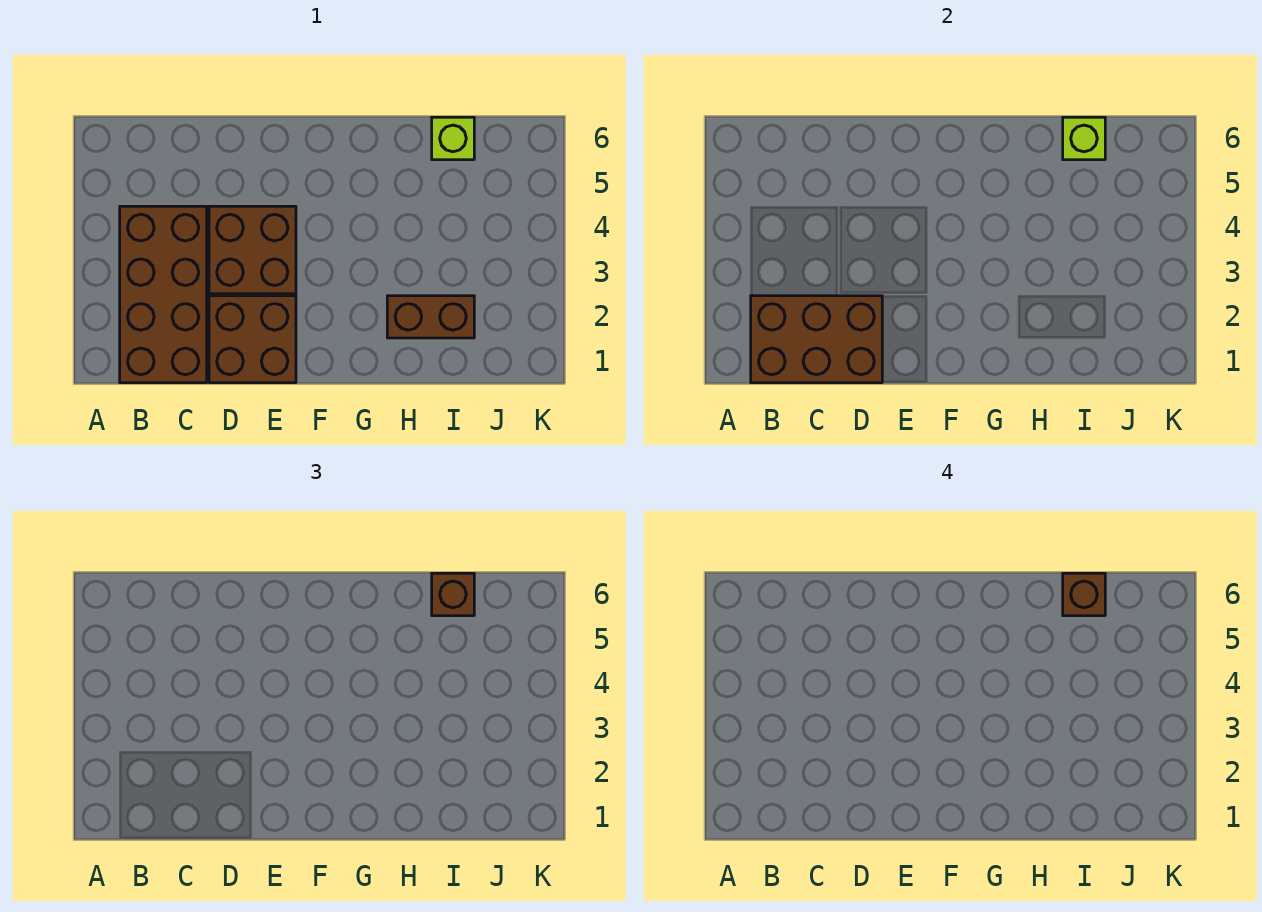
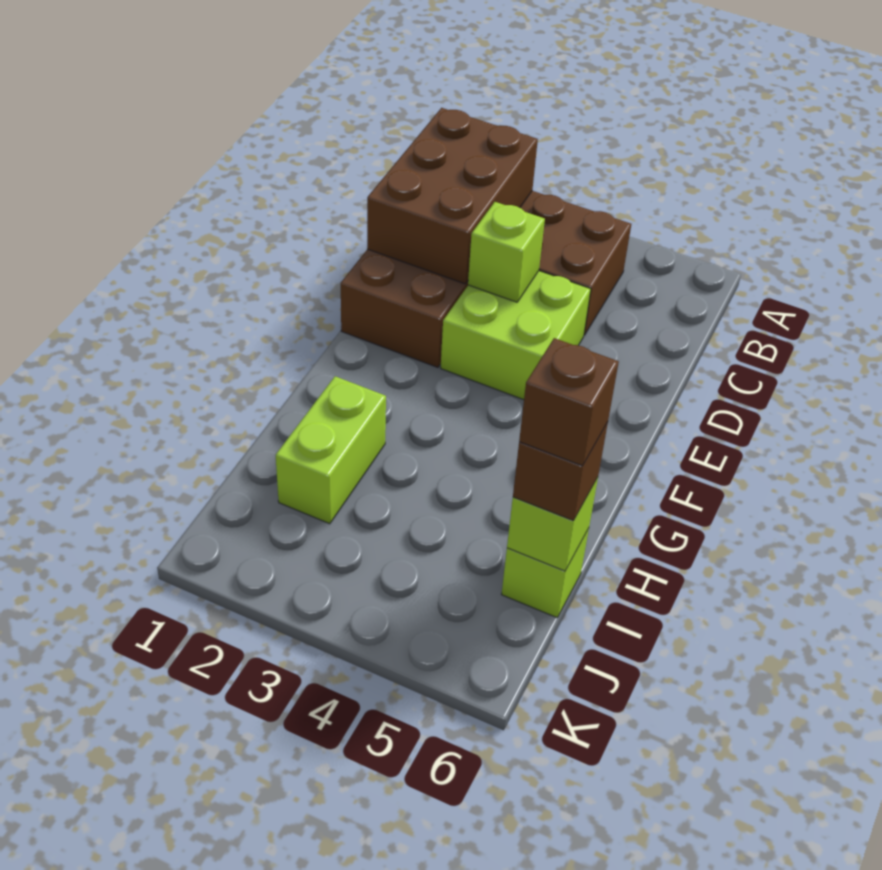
brown brick D3:E4 level 1 -> lime brick D3:E4 level 1
none -> lime brick D3 level 2
brown brick H2:I2 level 1 -> lime brick H2:I2 level 1

